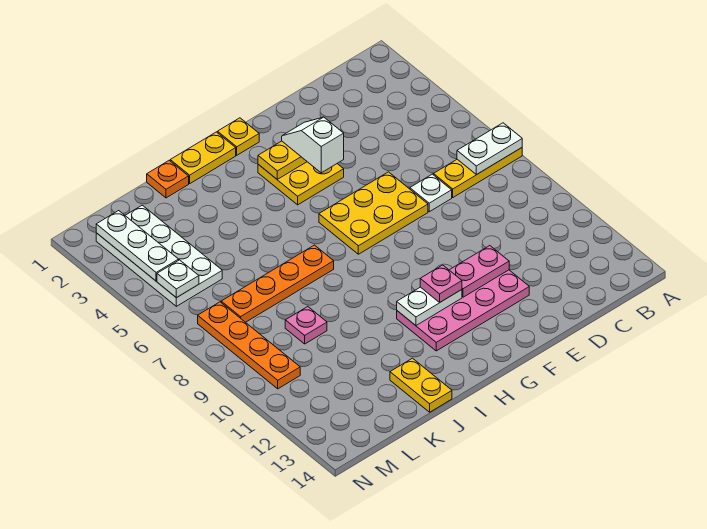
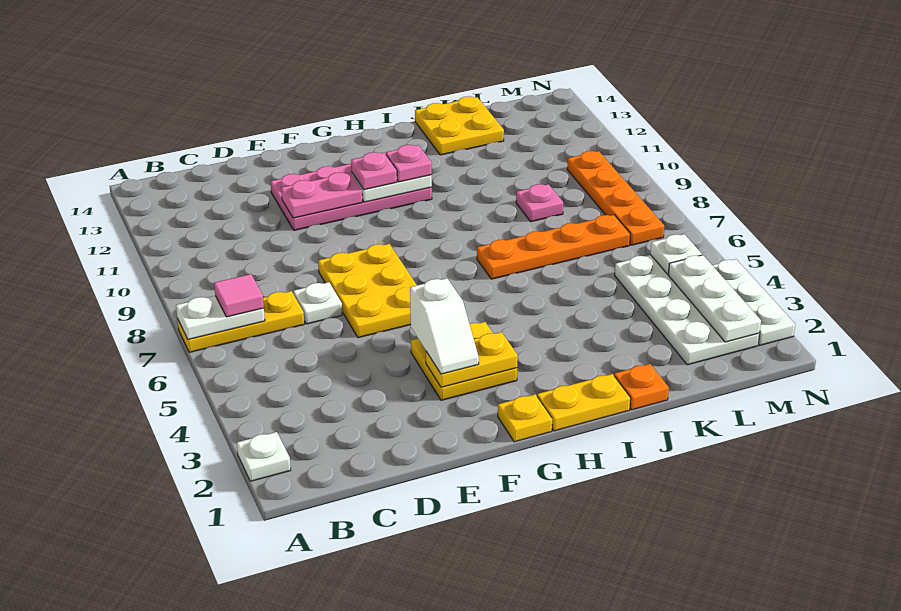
none -> white plate A2 level 1
none -> pink tile B7 level 3
yellow plate E6:G7 level 1 -> yellow plate E6:F8 level 1
none -> pink plate H11 level 3
yellow plate J13:J14 level 1 -> yellow plate J13:K14 level 1
none -> white plate N2:N4 level 1

